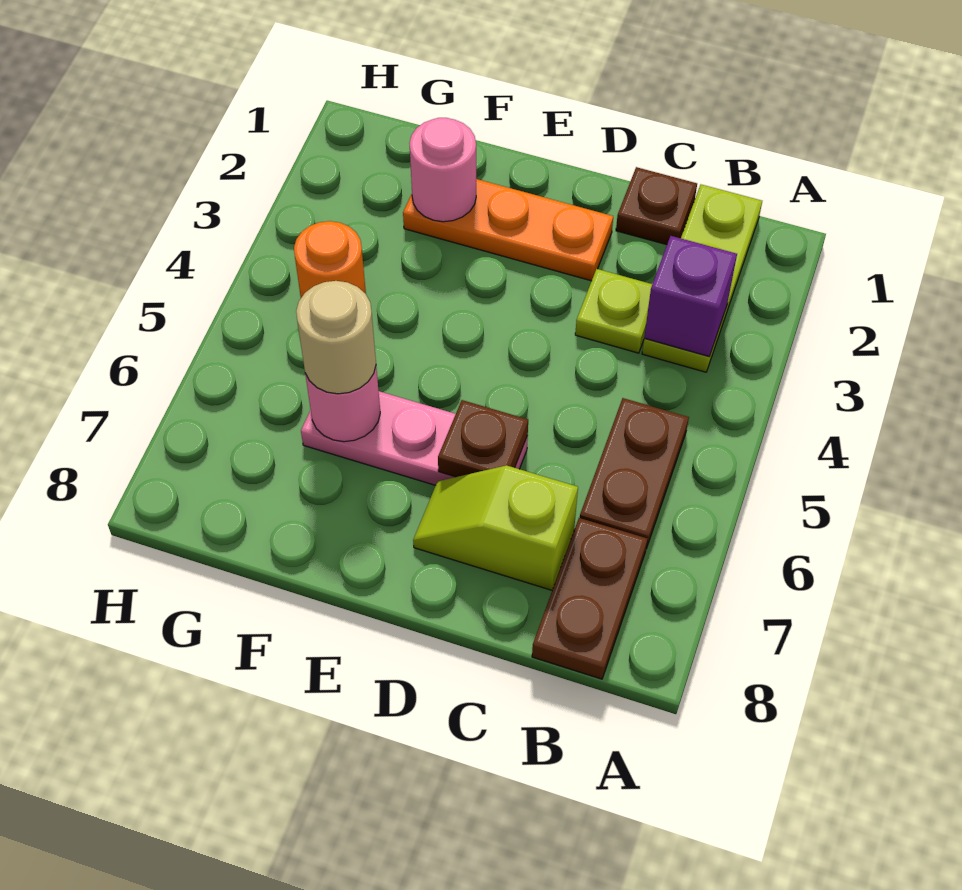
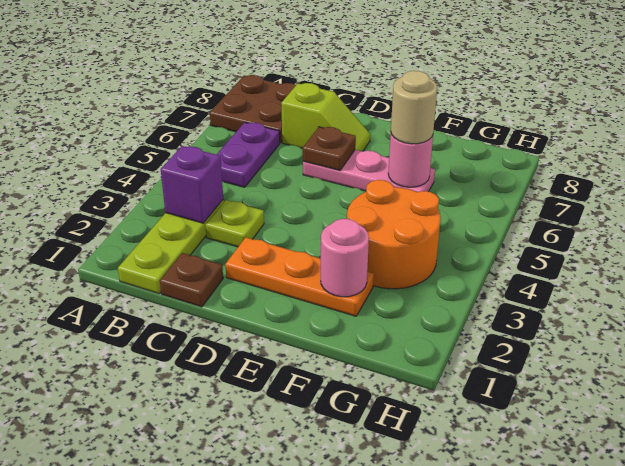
brown plate B5:B6 level 1 -> purple plate B5:B6 level 1
brown plate B7:B8 level 1 -> brown plate A7:B8 level 1
orange round brick G4 level 1 -> orange round brick F3:G4 level 1

